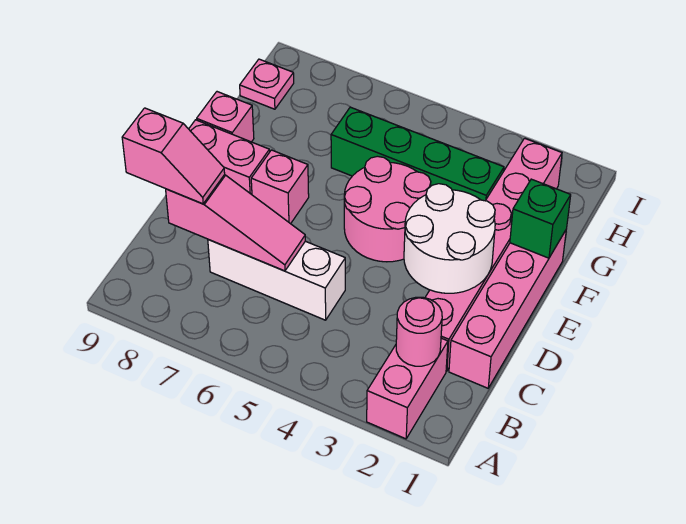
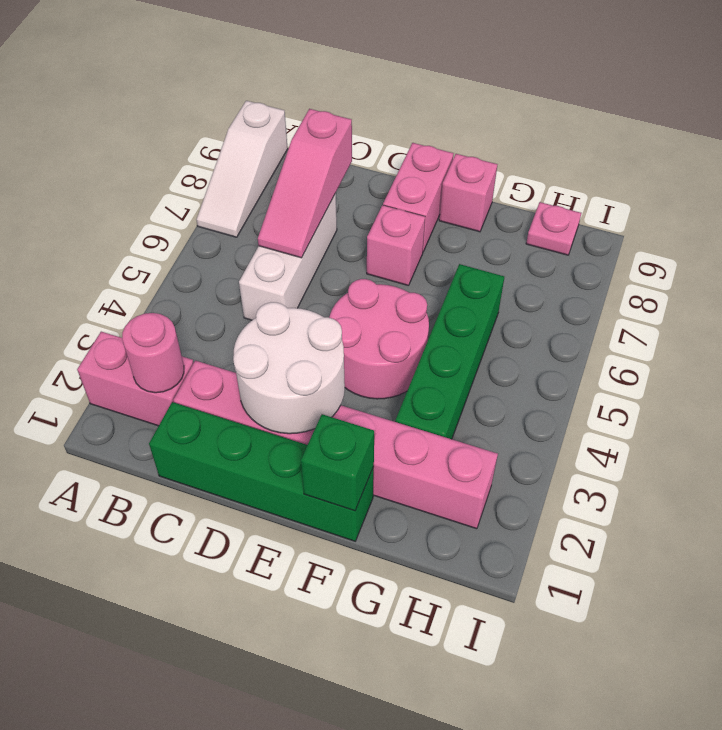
none -> white slope A7:A9 level 1 top 9
pink brick C1:F1 level 1 -> green brick C1:F1 level 1
pink slope C8:C9 level 3 top 9 -> none

